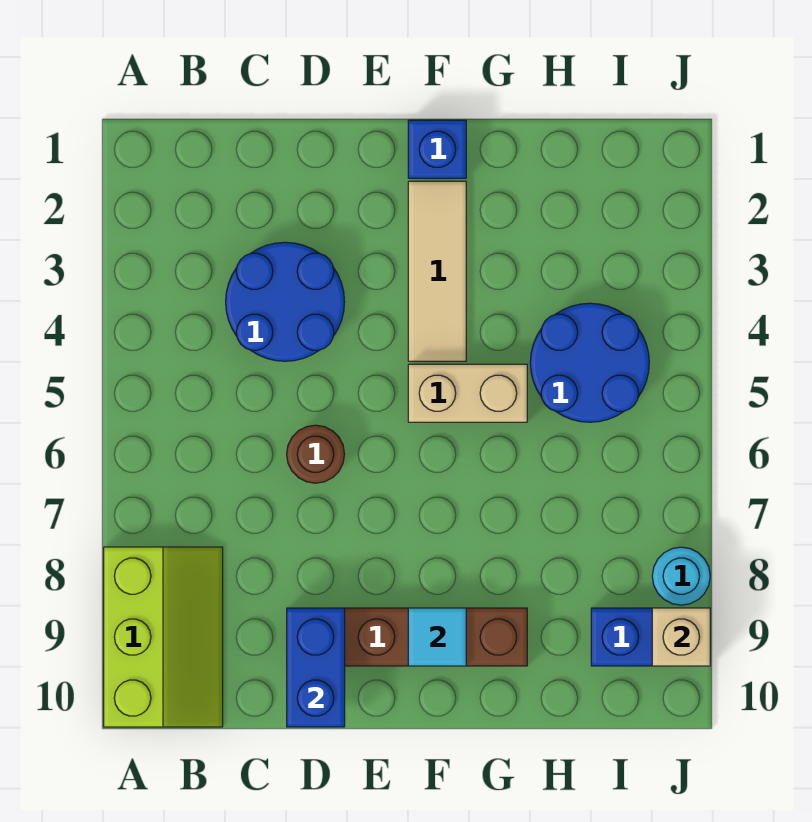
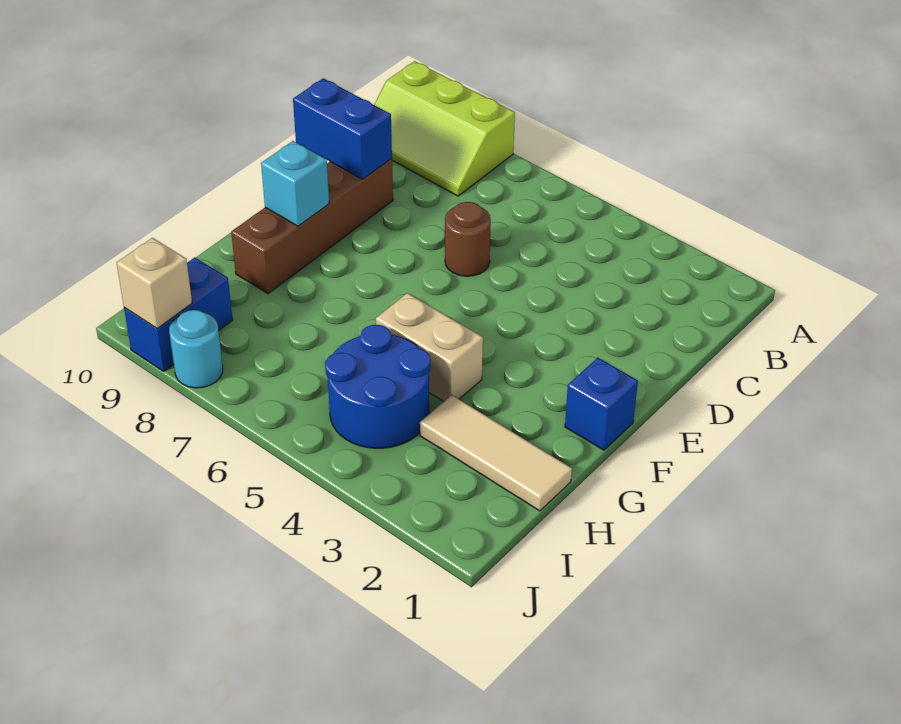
blue round brick C3:D4 level 1 -> none
tan tile F2:F4 level 1 -> tan tile H1:H3 level 1
tan brick F5:G5 level 1 -> tan brick G4:G5 level 1
cyan tile F9 level 2 -> cyan brick F9 level 2

